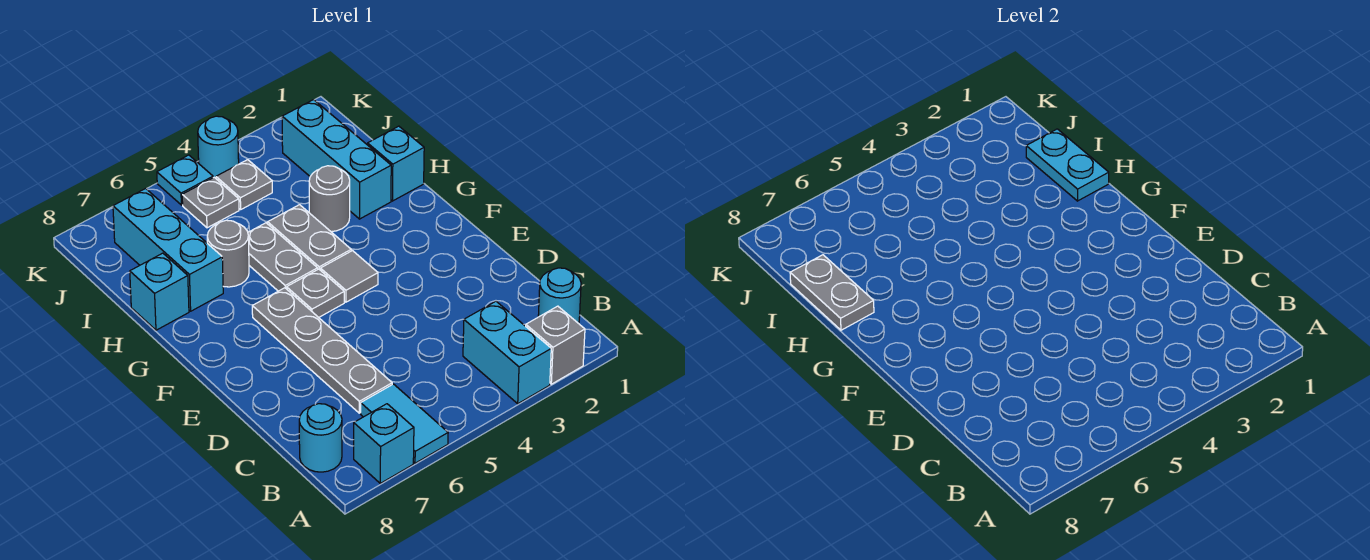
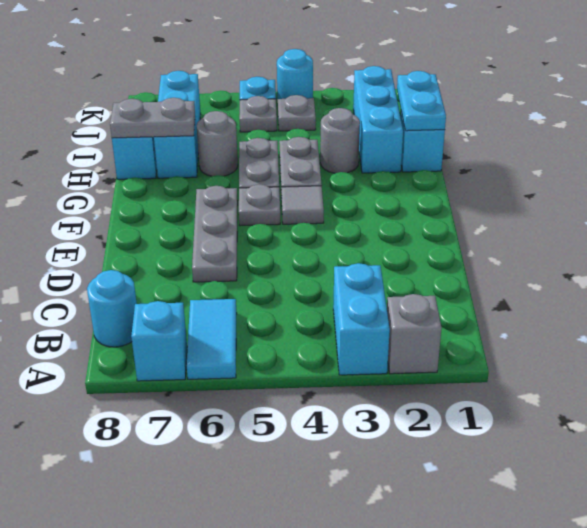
cyan round brick B1 level 1 -> none
grey plate C6:F6 level 1 -> grey plate D6:F6 level 1
grey plate H8:I8 level 2 -> grey plate H7:H8 level 2

